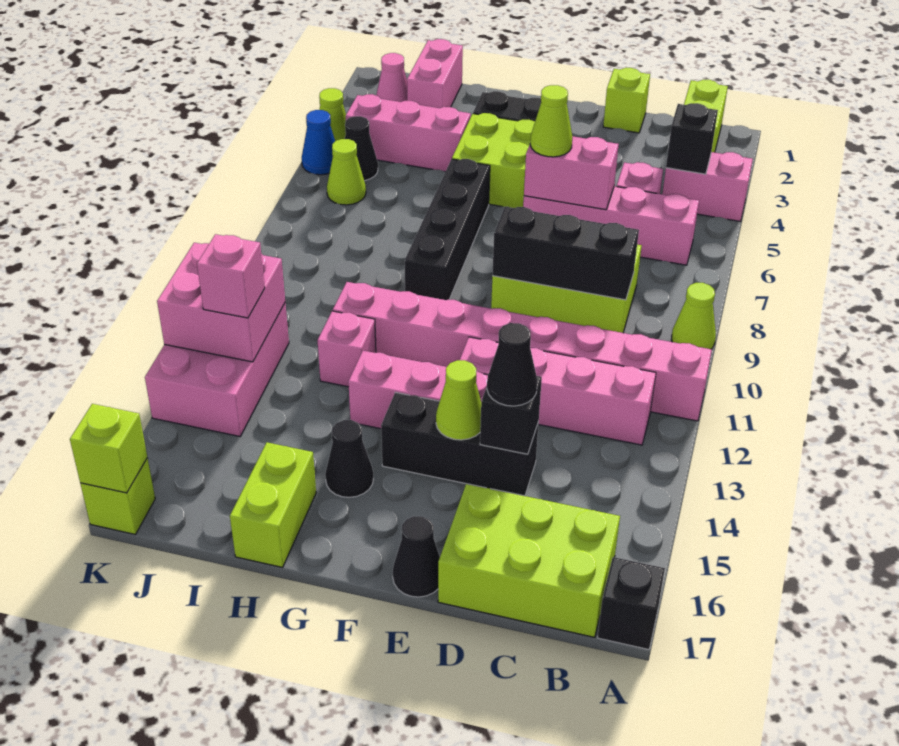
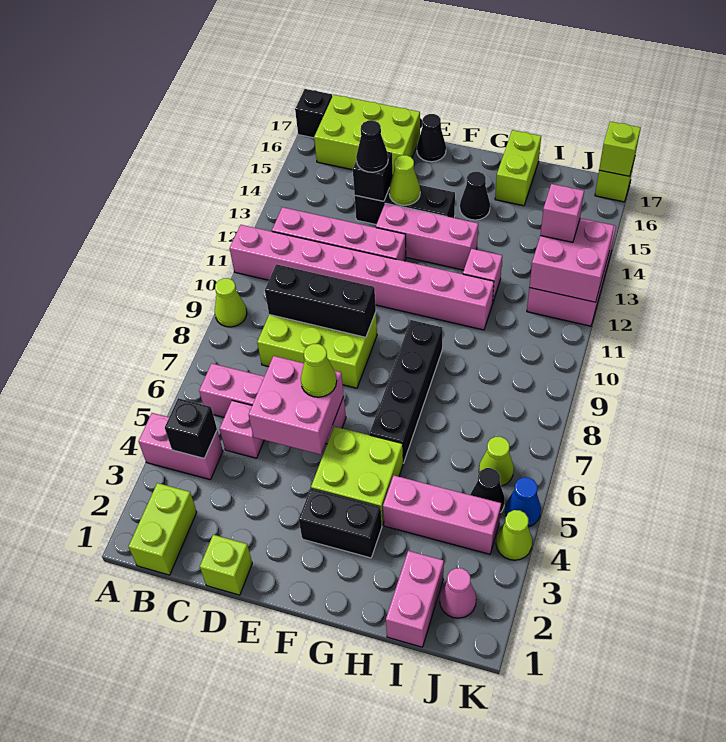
pink brick D6:E6 level 2 -> pink brick D5:E6 level 2

